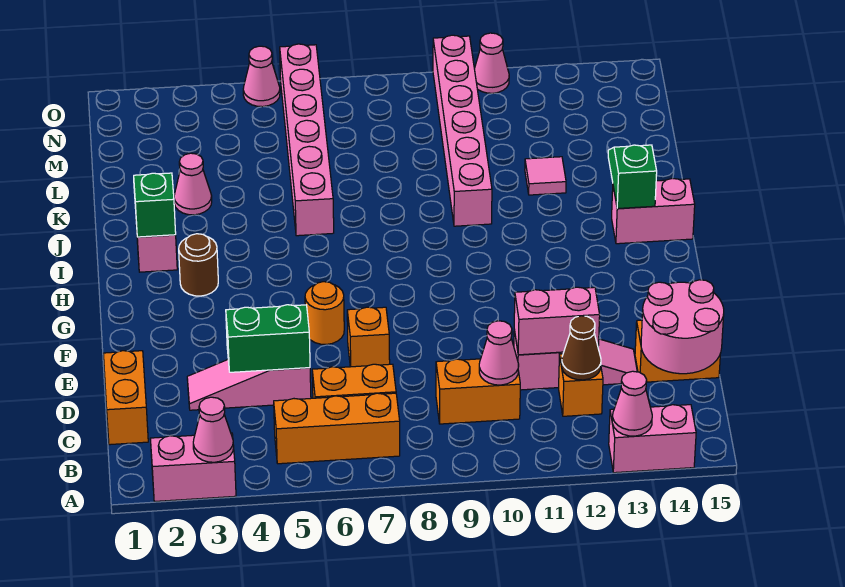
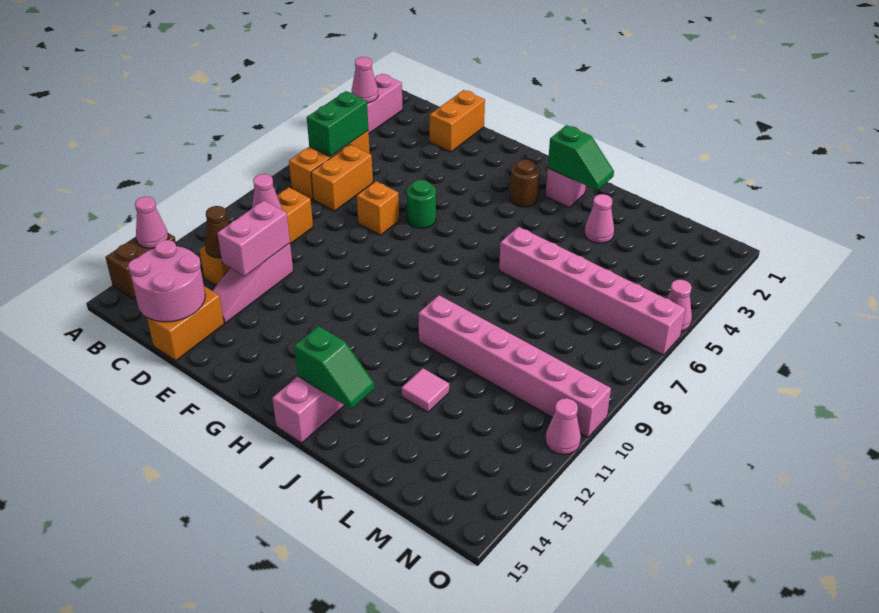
pink brick A13:A14 level 1 -> brown brick A13:A14 level 1
orange brick C1:D1 level 1 -> orange brick D1:D2 level 1
pink slope D3:D5 level 1 top 5 -> none
green brick D4:D5 level 2 -> green brick B5:B6 level 2
orange round brick F6 level 1 -> green round brick F6 level 1

